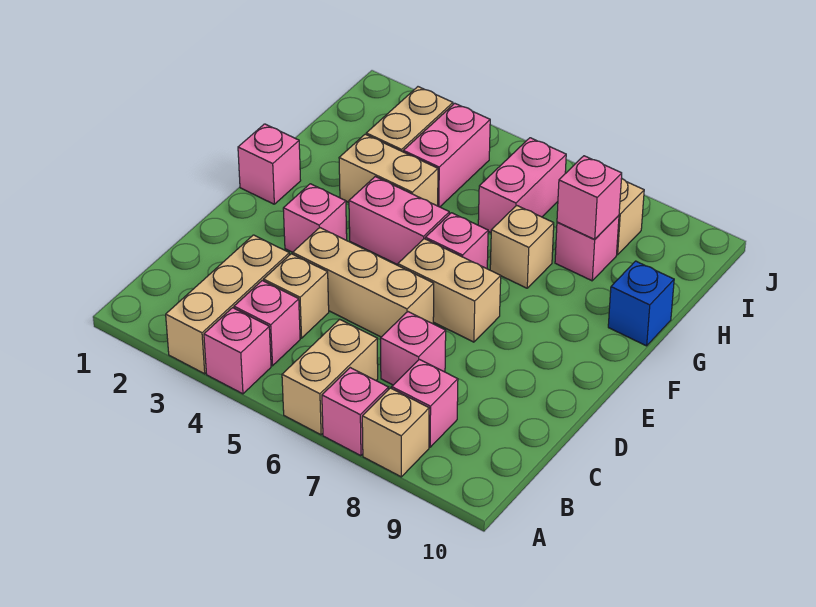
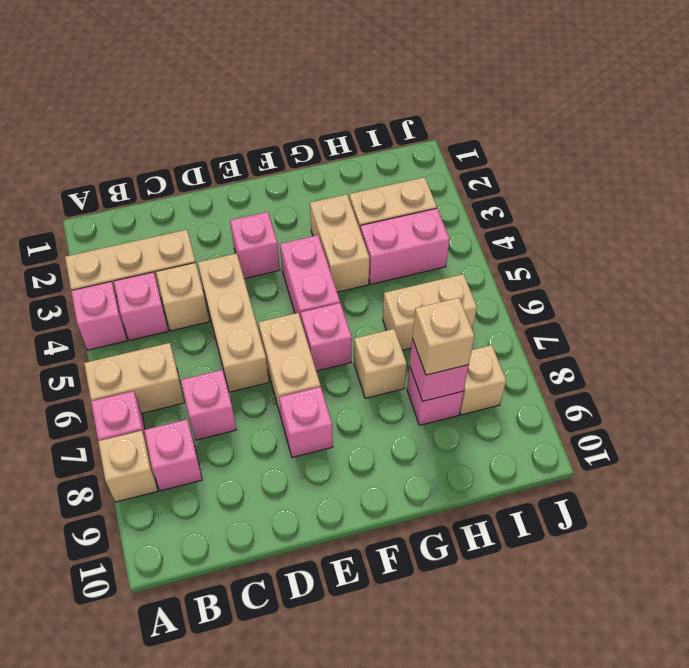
pink brick F1 level 1 -> pink brick E8 level 1
blue brick G10 level 1 -> none
pink brick H6:I6 level 1 -> tan brick H6:I6 level 1
none -> tan brick H8 level 3

